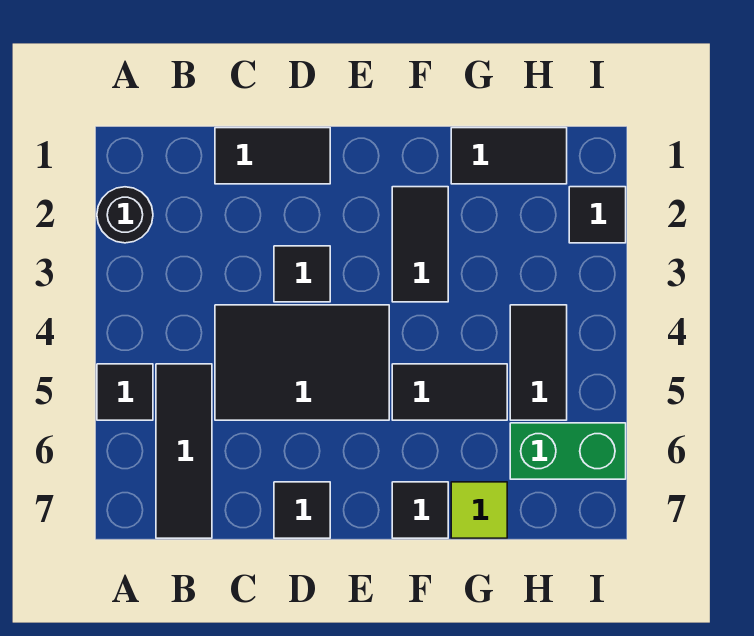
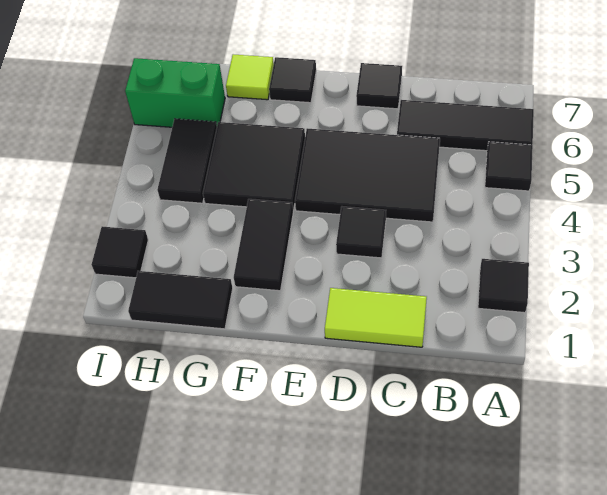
black round brick A2 level 1 -> black tile A2 level 1
black tile B5:B7 level 1 -> black tile A6:C6 level 1
black tile C1:D1 level 1 -> lime tile C1:D1 level 1
black tile F5:G5 level 1 -> black tile F4:G5 level 1

